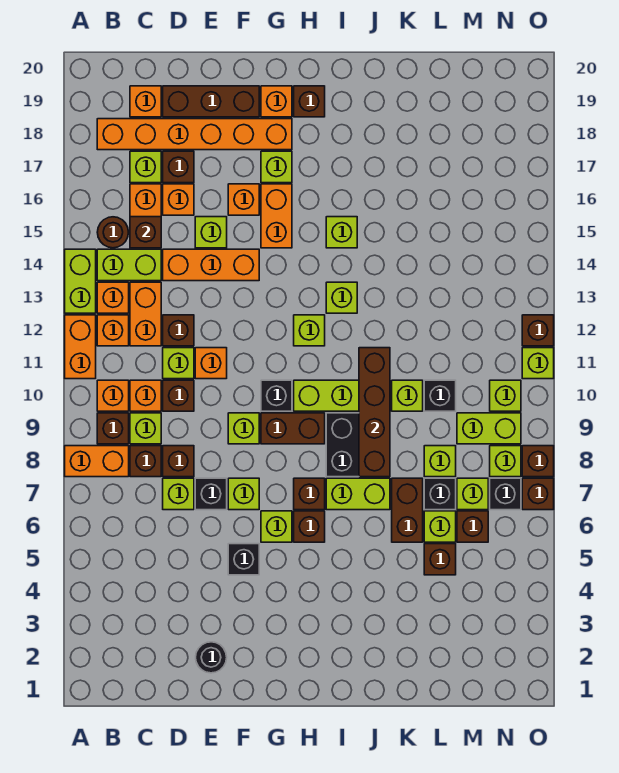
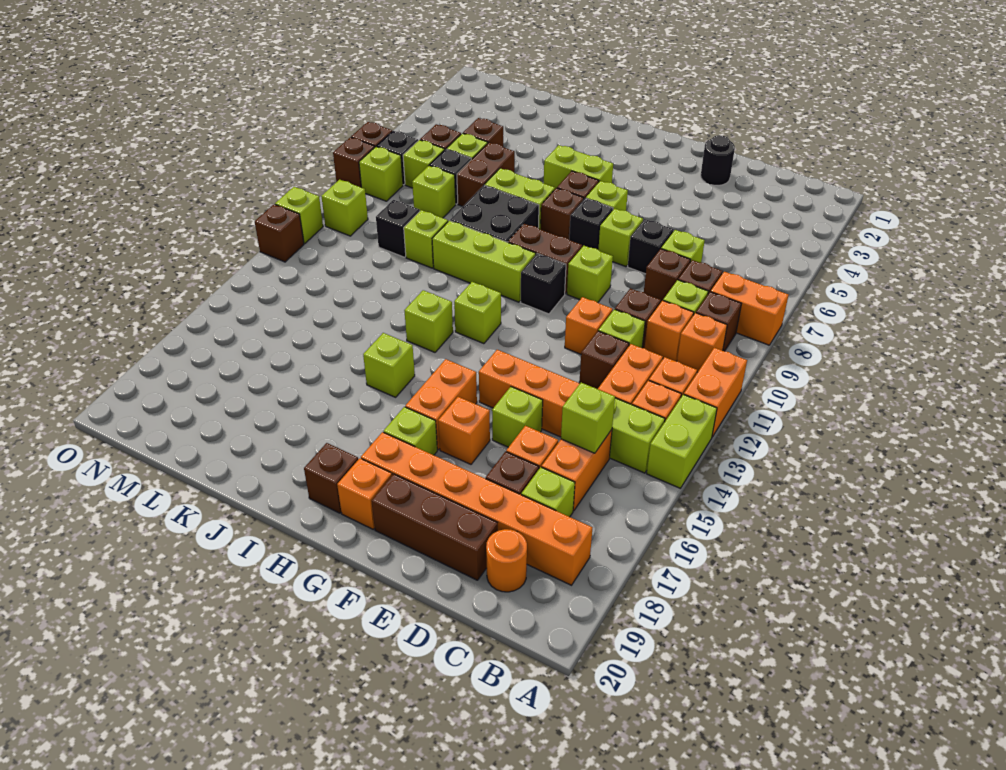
brown round brick B15 level 1 -> none
brown brick C15 level 2 -> lime brick C15 level 2
orange brick C19 level 1 -> orange round brick C19 level 1
black brick F5 level 1 -> black brick G7 level 1
brown brick J8:J11 level 2 -> none
lime brick M9:N9 level 1 -> lime brick H5:I5 level 1

